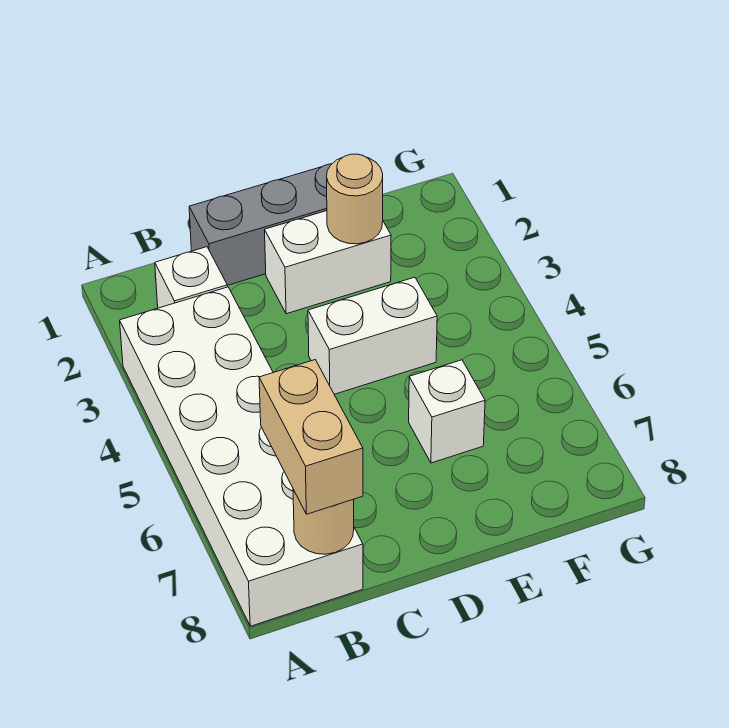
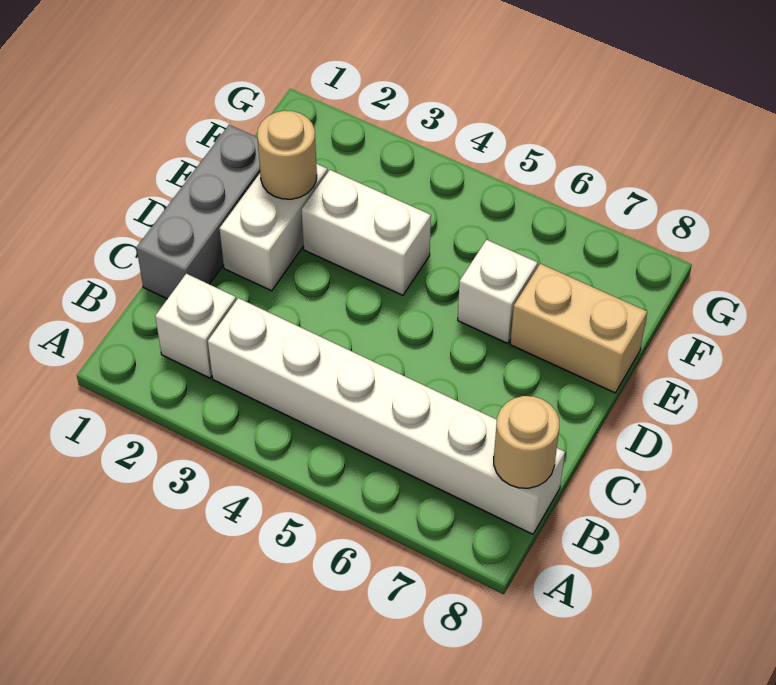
white brick A3:B8 level 1 -> white brick B3:B8 level 1
tan brick B7:B8 level 3 -> tan brick E7:E8 level 1
white brick D4:E4 level 1 -> white brick E3:E4 level 1

